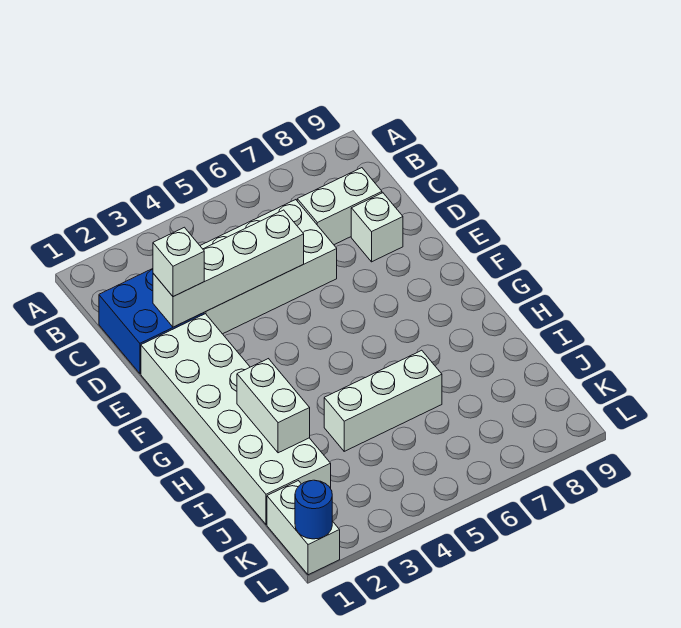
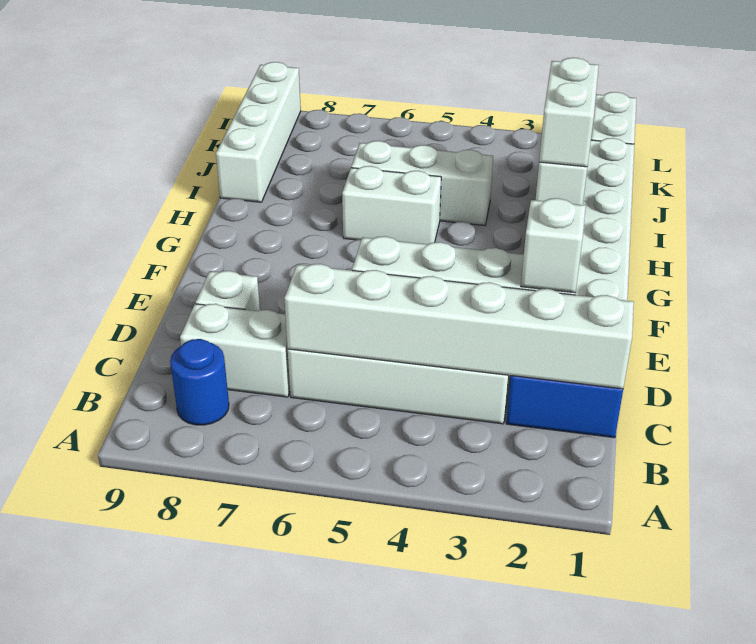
none -> white brick C1:C6 level 2
none -> white brick H2:I2 level 3
none -> white brick H5:H6 level 1
none -> white brick I9:L9 level 1
blue round brick L1 level 2 -> blue round brick B8 level 1

